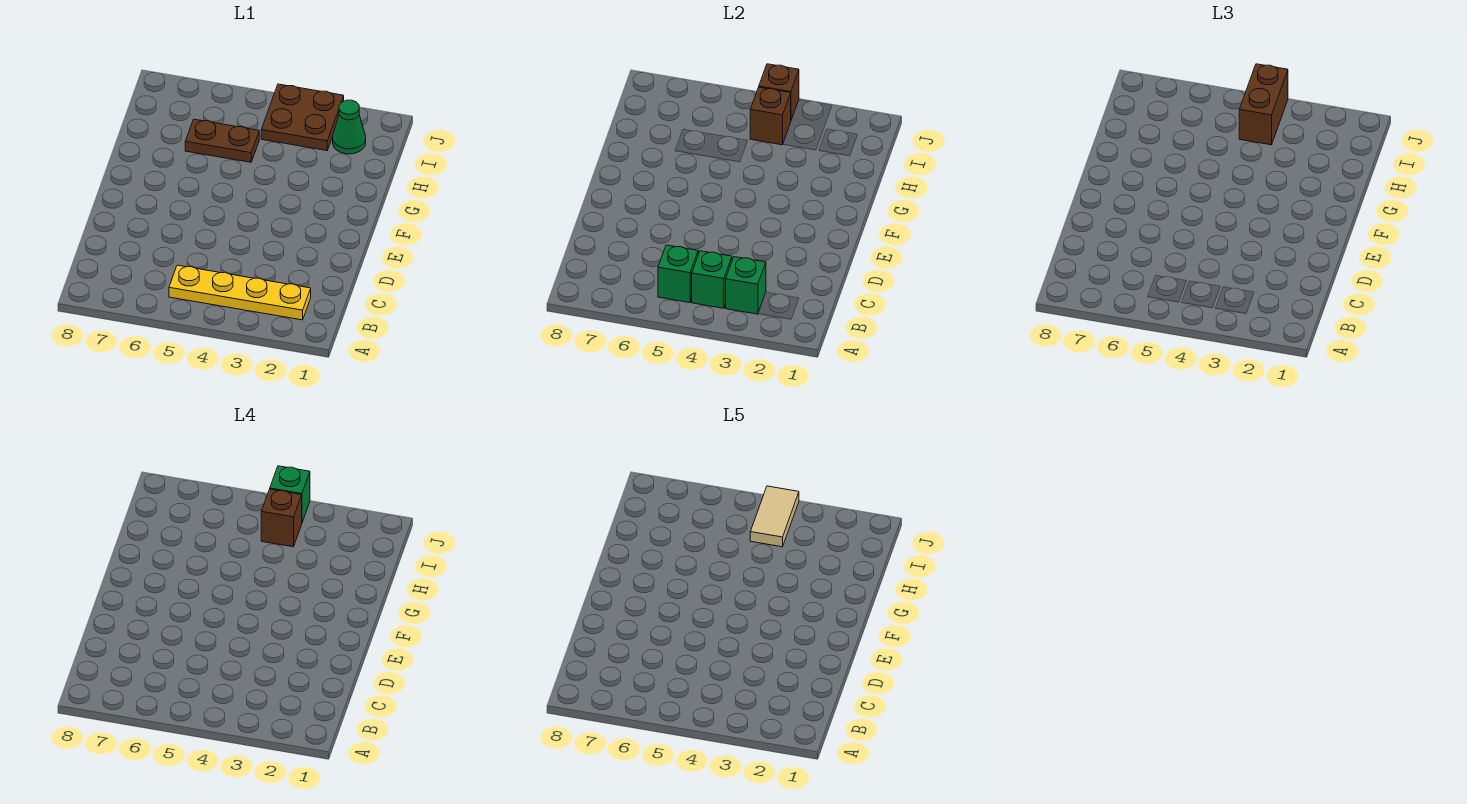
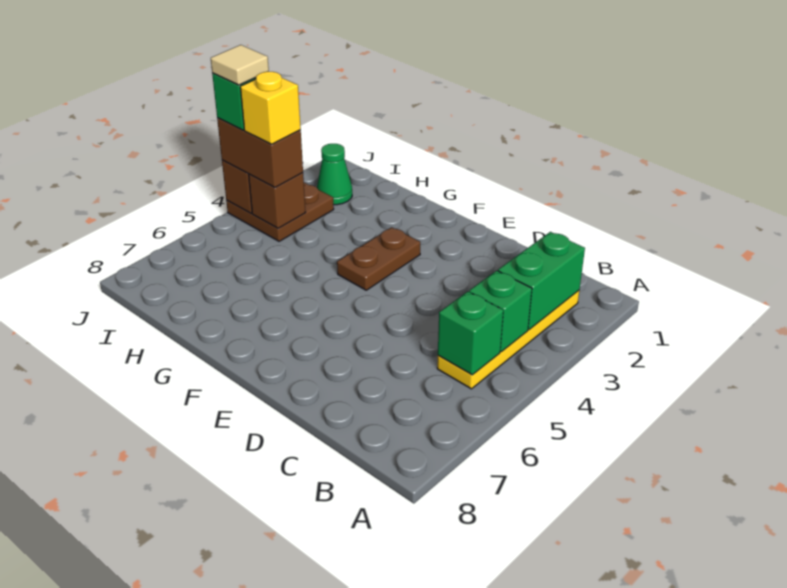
green brick B3 level 2 -> green brick B2:B3 level 2
brown plate H5:H6 level 1 -> brown plate F3:F4 level 1
brown brick I4 level 4 -> yellow brick I4 level 4
tan tile I4:J4 level 5 -> tan tile J4 level 5

